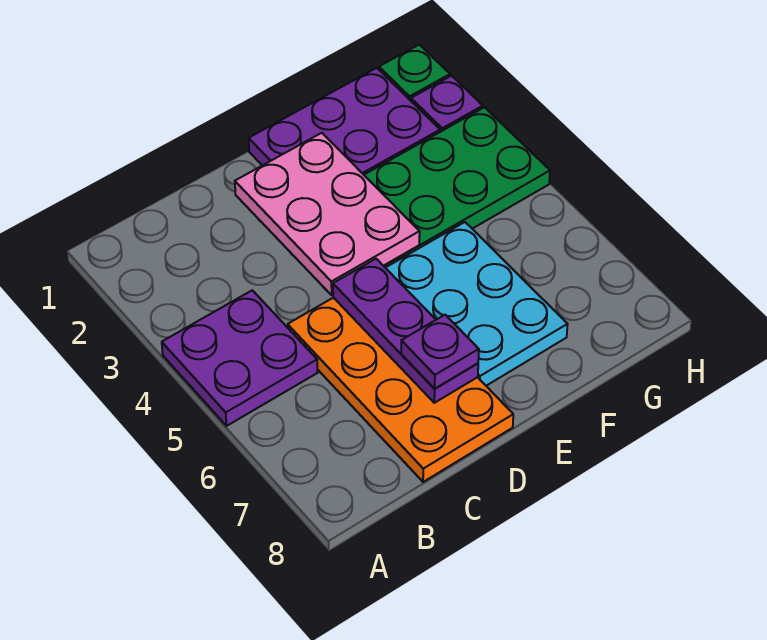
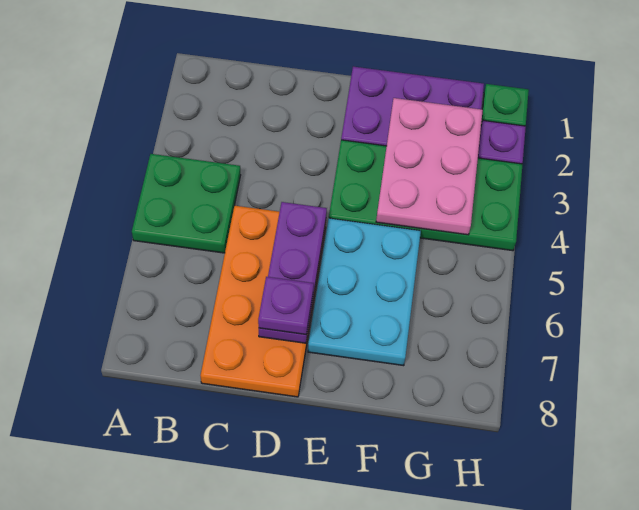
purple plate A4:B5 level 1 -> green plate A4:B5 level 1
pink plate D2:E4 level 2 -> pink plate F2:G4 level 2

